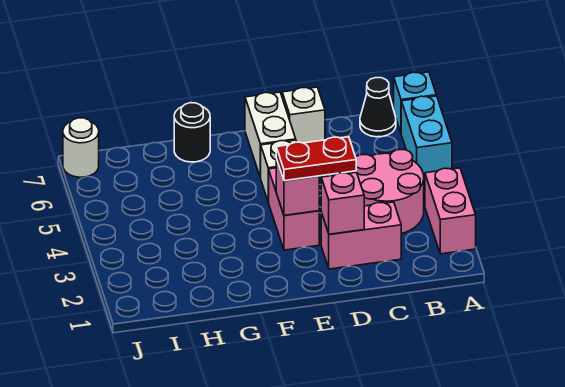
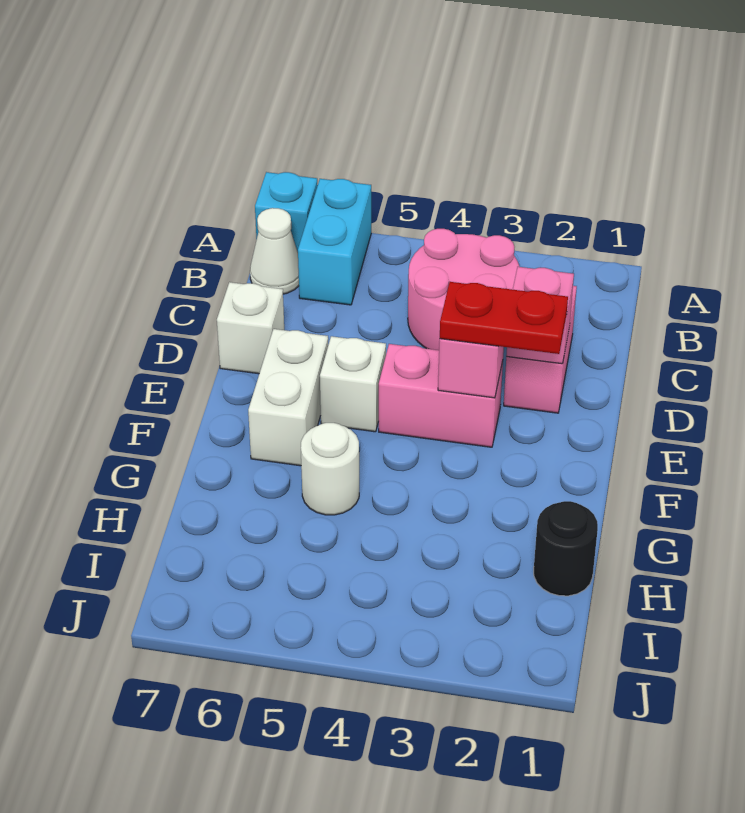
pink brick A2:A3 level 1 -> none
cyan brick A5:A6 level 1 -> cyan brick A6:B6 level 1
black cone B7 level 1 -> white cone B7 level 1
red plate D3:E3 level 3 -> red plate E2:E3 level 3
white brick E6:E7 level 1 -> white brick E6:F6 level 1
black round brick G7 level 1 -> black round brick H1 level 1
white round brick J7 level 1 -> white round brick G5 level 1

